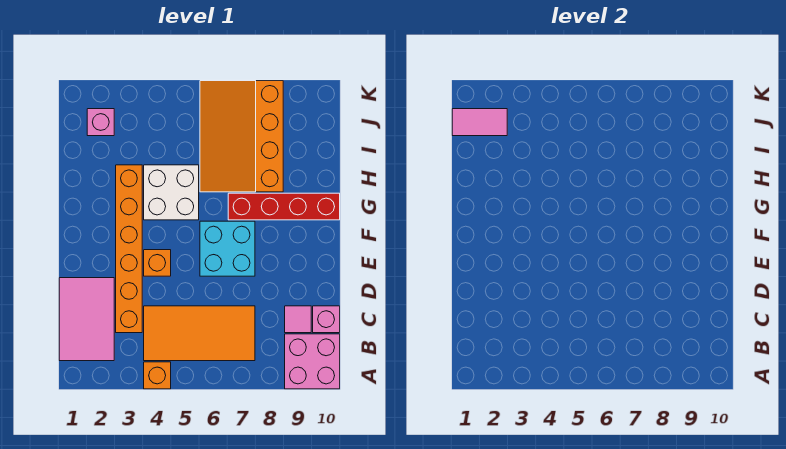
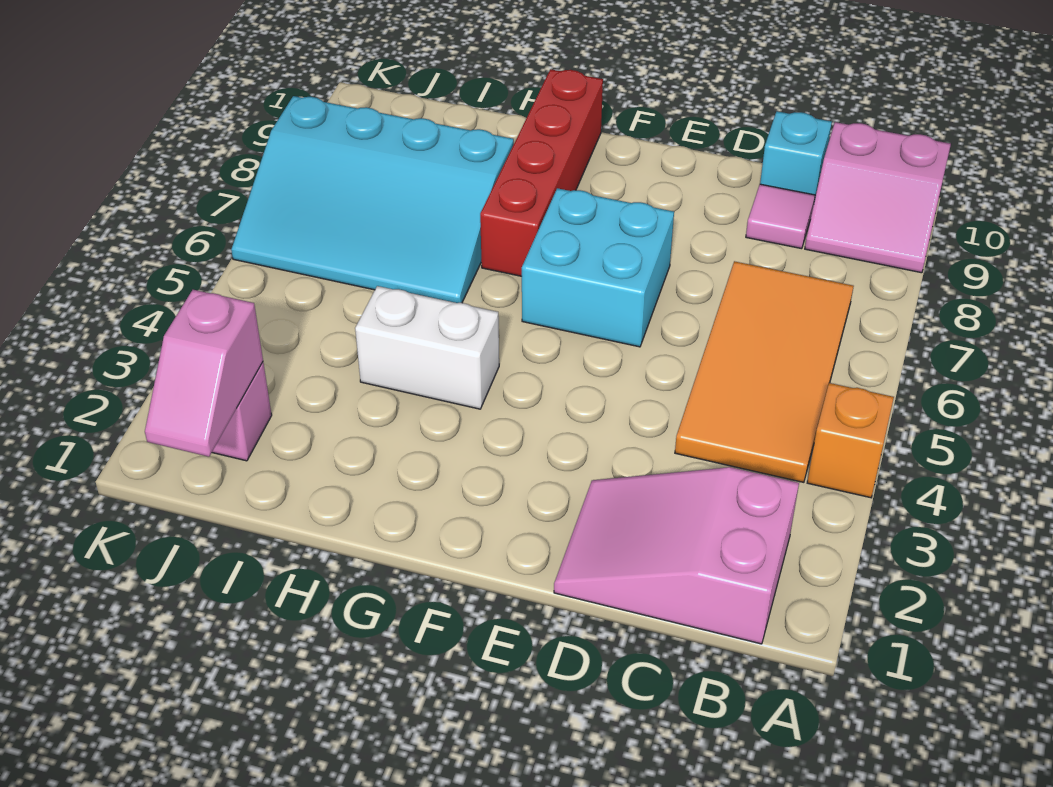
pink brick A9:B10 level 1 -> pink slope A9:B10 level 1 top 10
pink tile B1:D2 level 1 -> pink slope B1:D2 level 1 top B
orange brick C3:H3 level 1 -> none
pink brick C10 level 1 -> cyan brick C10 level 1
orange brick E4 level 1 -> none
white brick G4:H5 level 1 -> white brick G4:H4 level 1
orange slope H6:K8 level 1 top 8 -> cyan slope H6:K8 level 1 top 8
pink tile J1:J2 level 2 -> pink slope J1:J2 level 2 top 2

